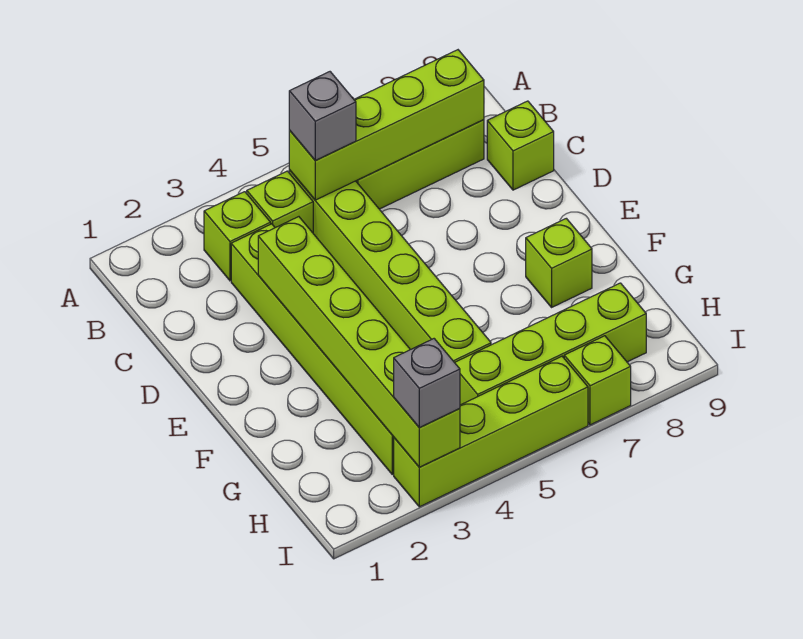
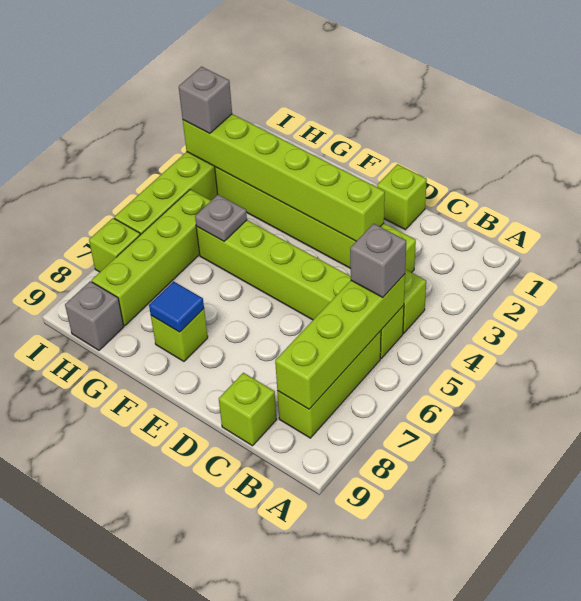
lime brick B3 level 1 -> lime brick D1 level 1
none -> blue tile F8 level 2
none -> grey plate G5 level 2
none -> grey brick H9 level 1

